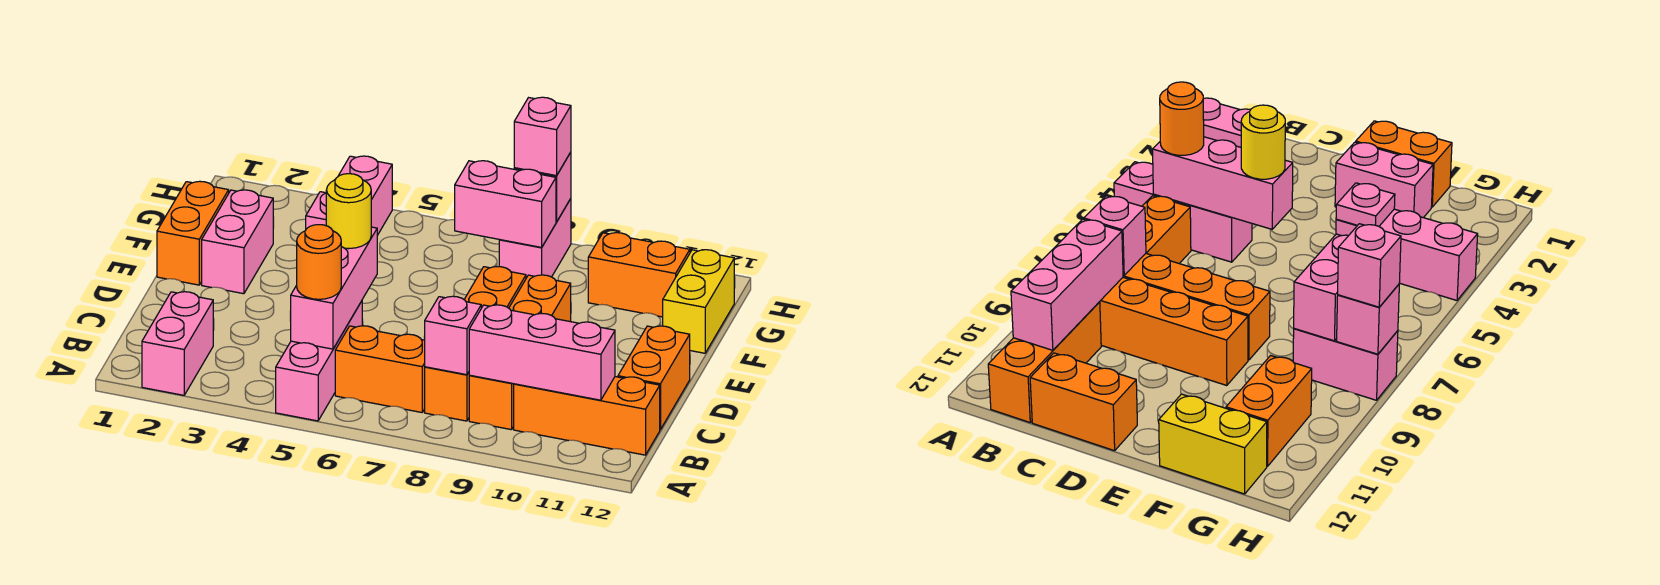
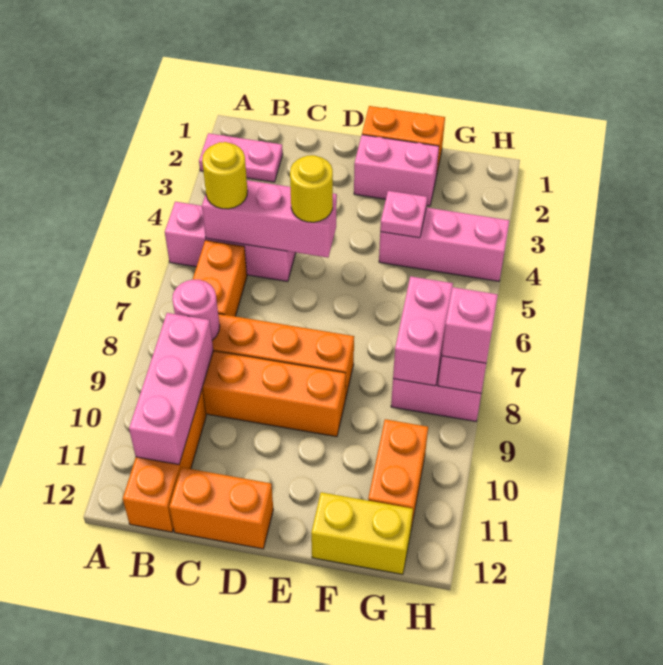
pink brick A2:B2 level 1 -> pink plate A2:B2 level 1
orange round brick B5 level 3 -> yellow round brick B5 level 3
pink brick B8 level 2 -> pink round brick B8 level 2

